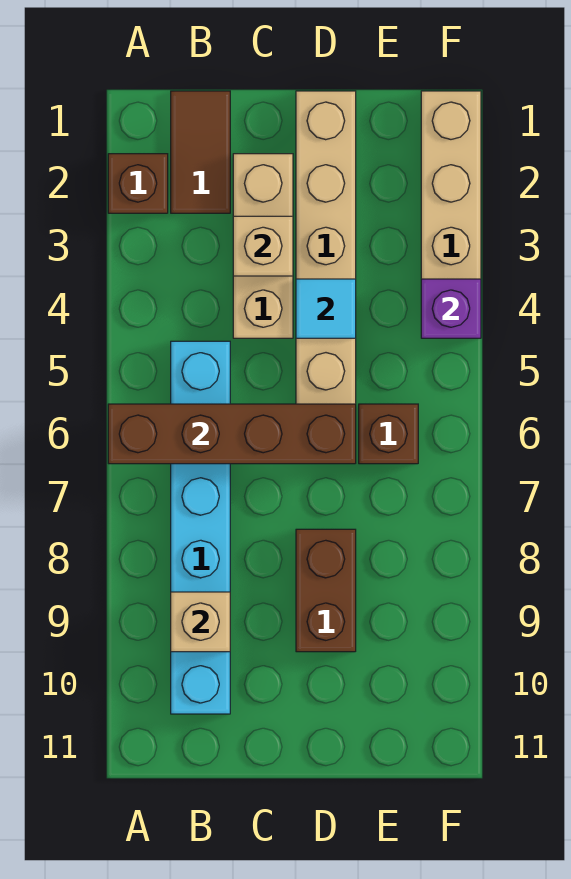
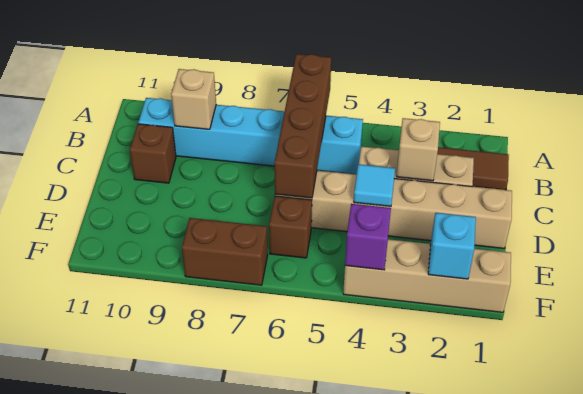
brown brick A2 level 1 -> brown brick C10 level 1
brown brick D8:D9 level 1 -> brown brick F7:F8 level 1
none -> cyan brick F2 level 2

